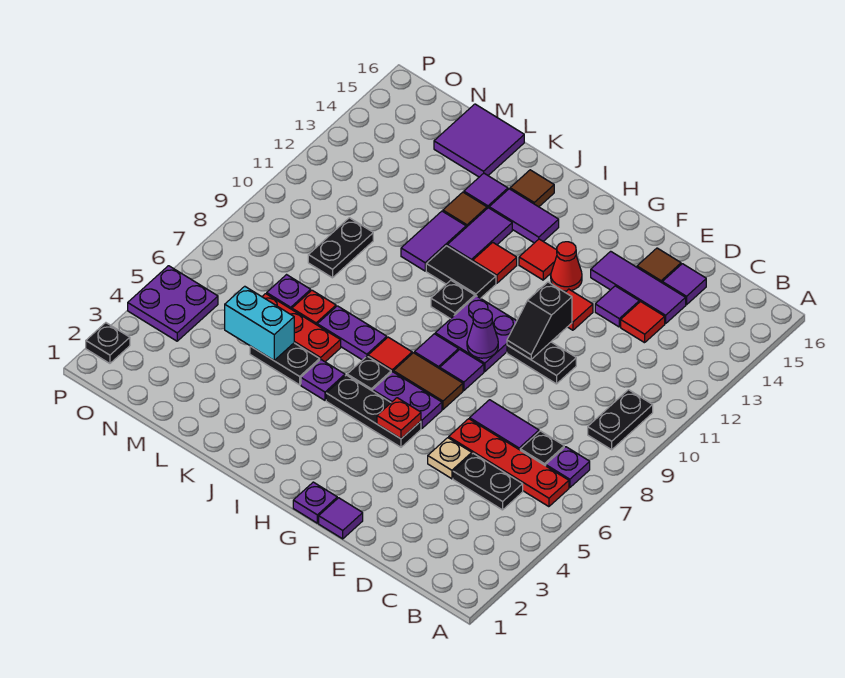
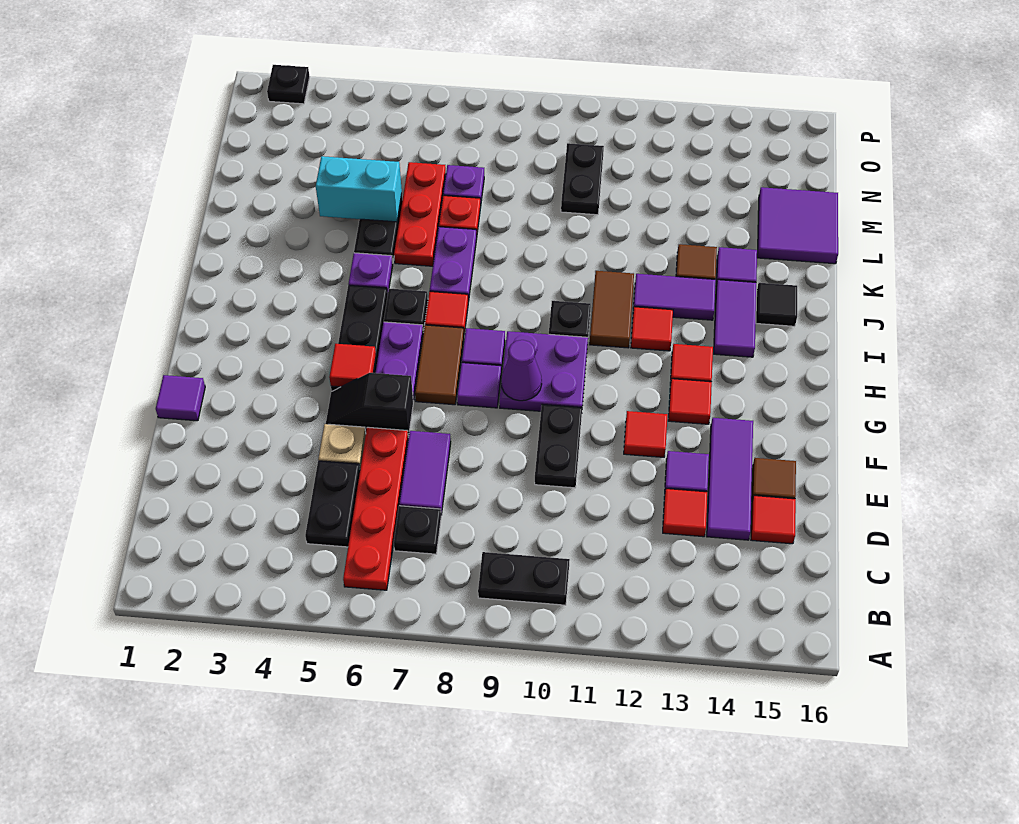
purple plate B7 level 1 -> none
purple tile D15 level 1 -> red tile D15 level 1
black slope F10:F11 level 2 top 11 -> black slope F5:F6 level 1 top 6
purple plate G1 level 1 -> none
red plate G5 level 2 -> red tile G5 level 2
red cone G13 level 1 -> red tile G13 level 1
black tile I11:J11 level 1 -> brown tile I11:J11 level 1
brown tile J15 level 1 -> black tile J15 level 1
purple tile K11:K12 level 1 -> none
cyan brick L5:M5 level 2 -> cyan brick L4:L5 level 2
black plate M9:M10 level 1 -> black plate M10:N10 level 1
purple plate O4:P5 level 1 -> none

